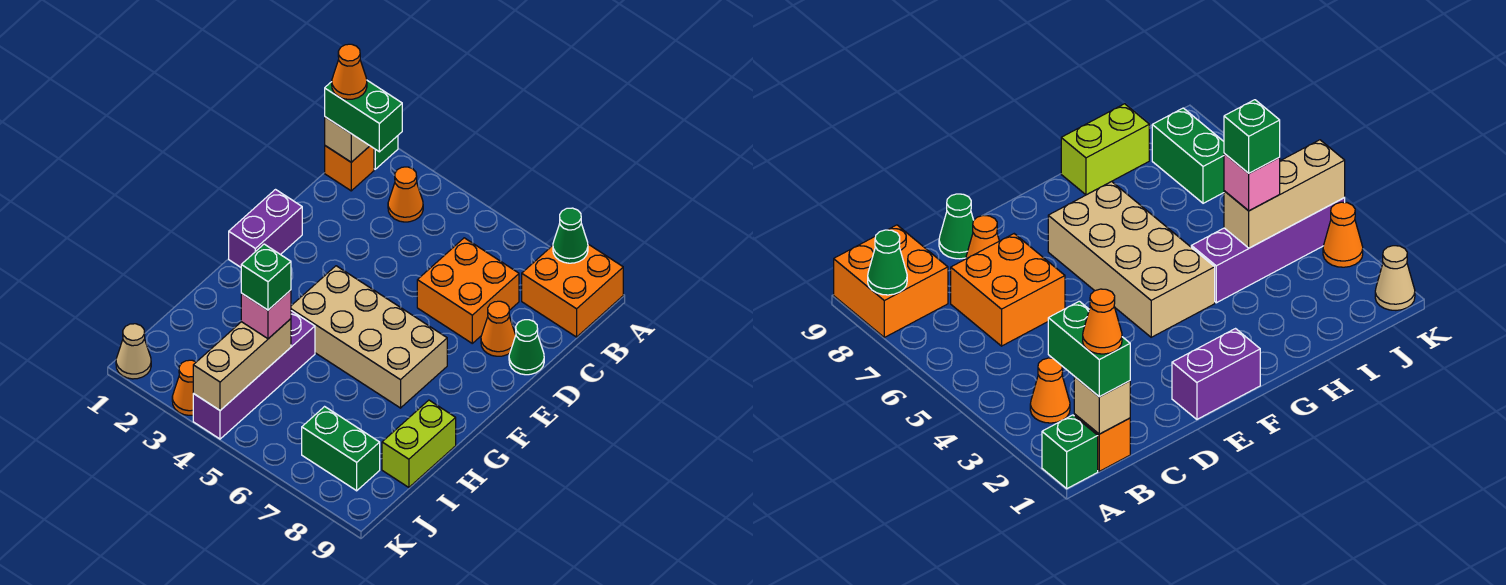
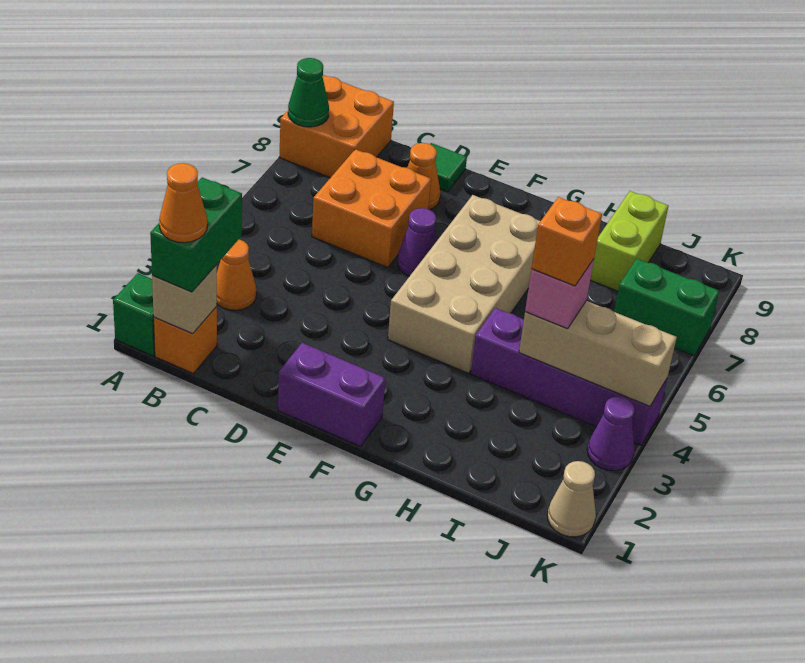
green cone D9 level 1 -> green tile D9 level 1
none -> purple cone E6 level 1
lime brick H9:I9 level 1 -> lime brick I8:I9 level 1
green brick I4 level 4 -> orange brick I4 level 4
green brick J7:J8 level 1 -> green brick J7:K7 level 1
orange cone K3 level 1 -> purple cone K3 level 1

